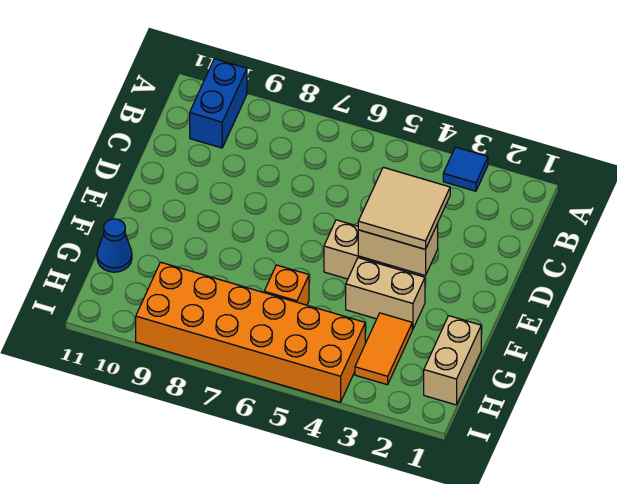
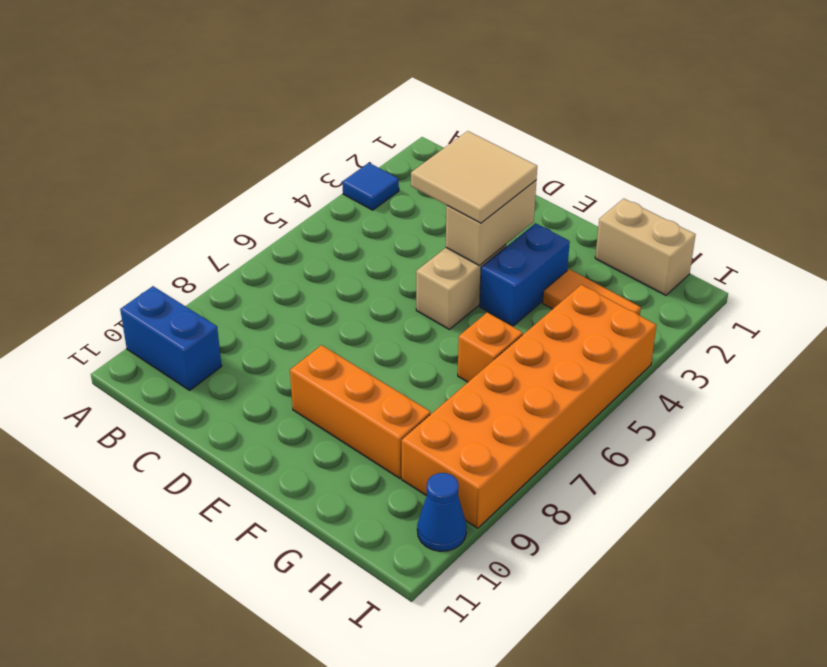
none -> orange brick E9:G9 level 1
tan brick F3:F4 level 1 -> blue brick F3:F4 level 1
blue cone G11 level 1 -> blue cone I10 level 1

